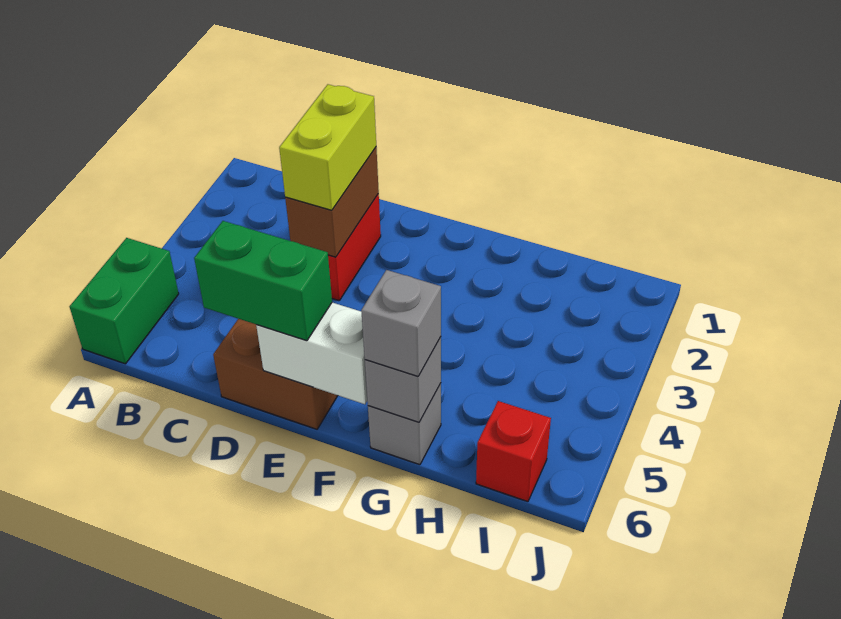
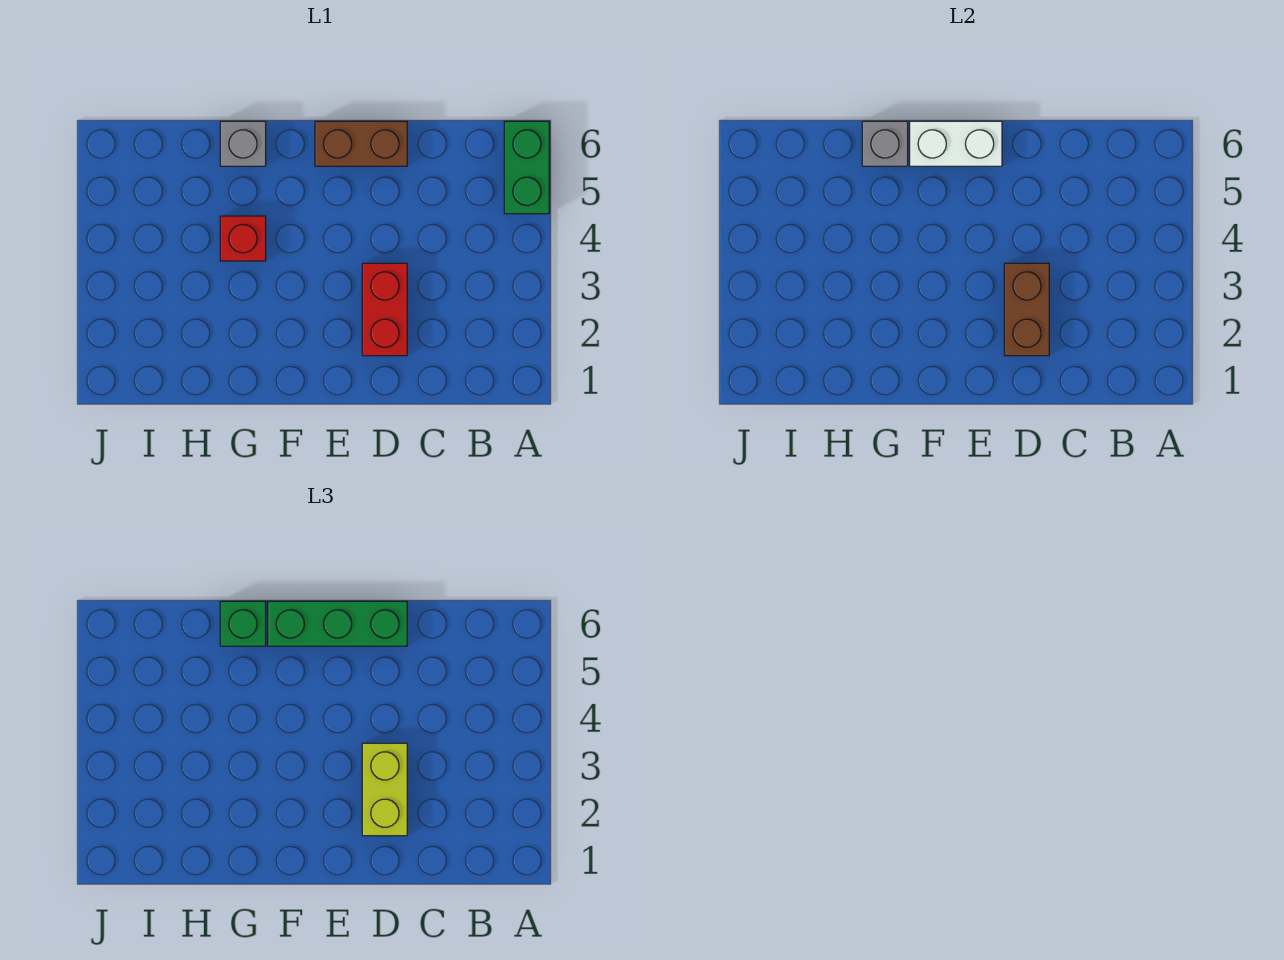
green brick D6:E6 level 3 -> green brick D6:F6 level 3
grey brick G6 level 3 -> green brick G6 level 3
red brick I6 level 1 -> red brick G4 level 1

